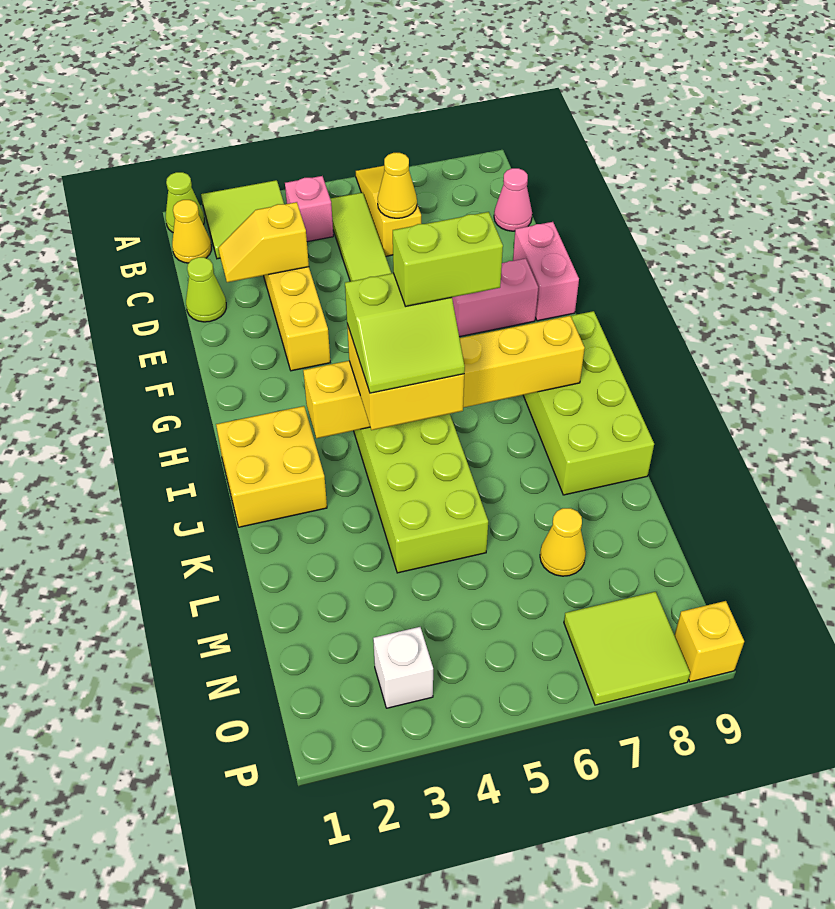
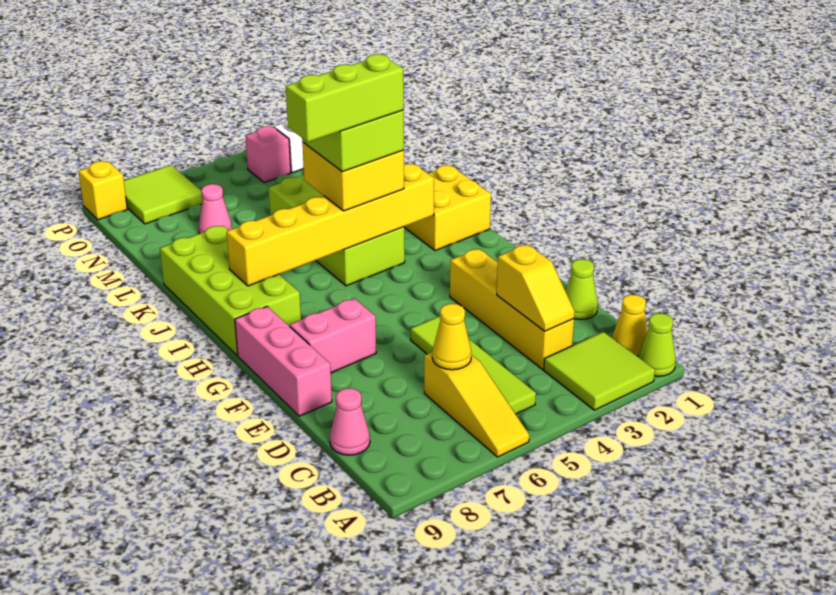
pink brick B4 level 1 -> pink brick O4 level 1
yellow slope D2:D3 level 2 top 3 -> yellow slope C3:D3 level 2 top D
pink brick E9:F9 level 1 -> pink brick E9:G9 level 1
lime brick I5:I6 level 5 -> lime brick I4:I6 level 5
yellow cone M7 level 1 -> pink cone M7 level 1

